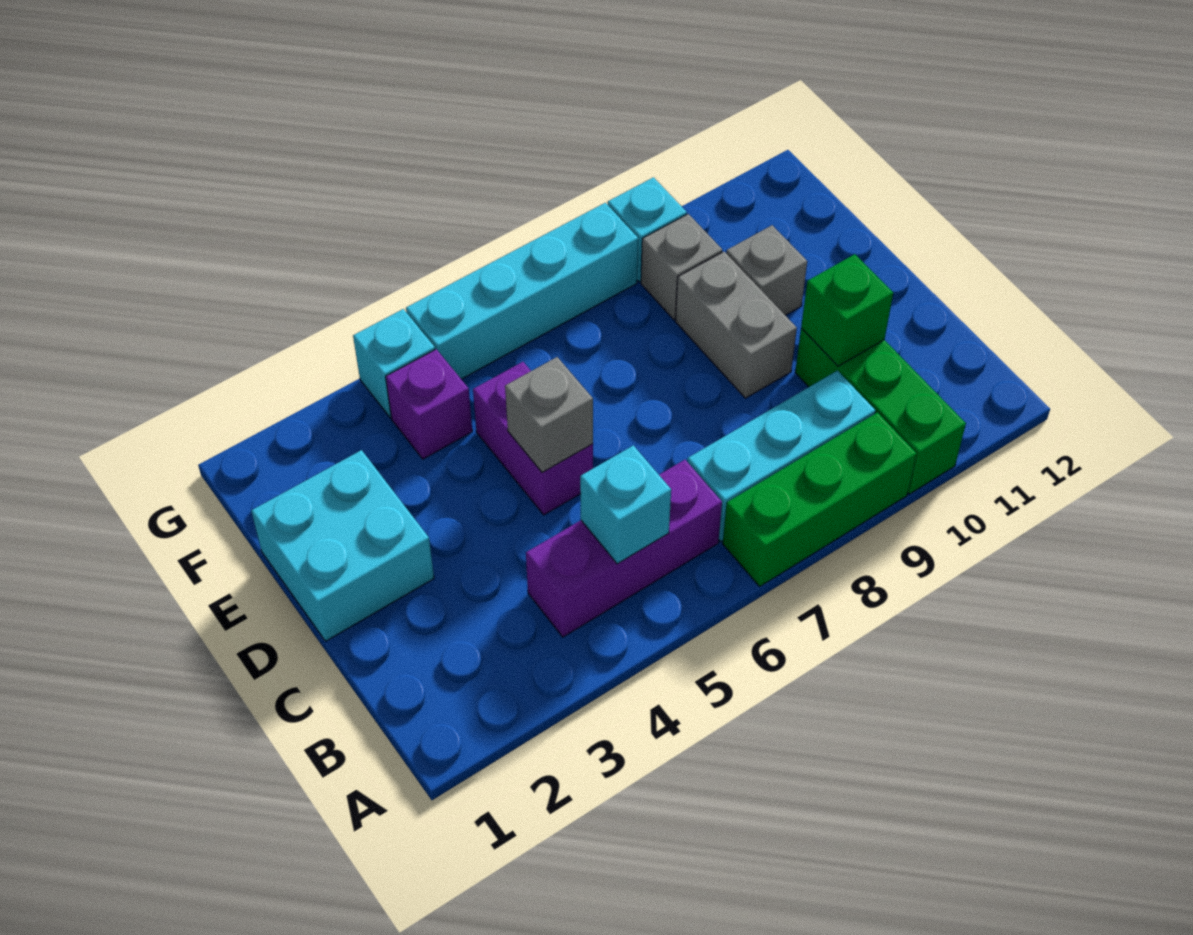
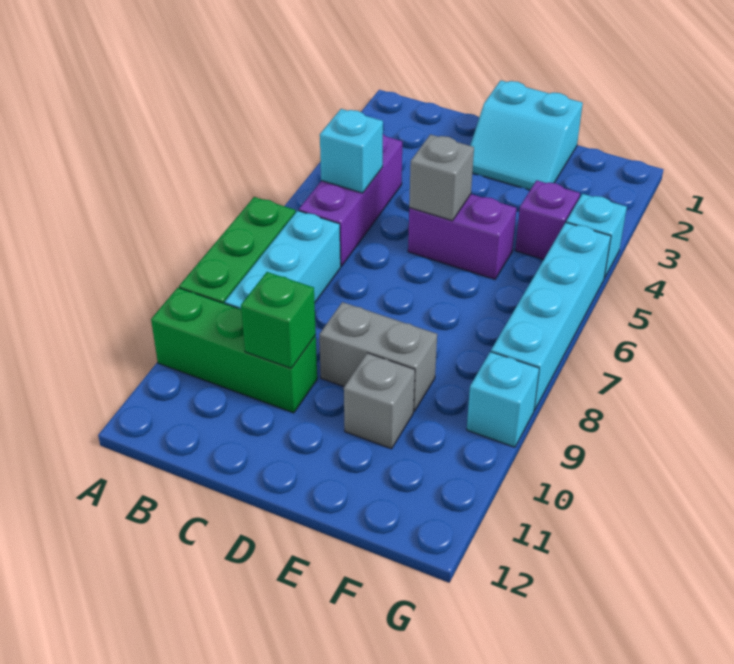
cyan brick D1:E2 level 1 -> cyan slope D1:E2 level 1 top 1
grey brick F9 level 1 -> none

